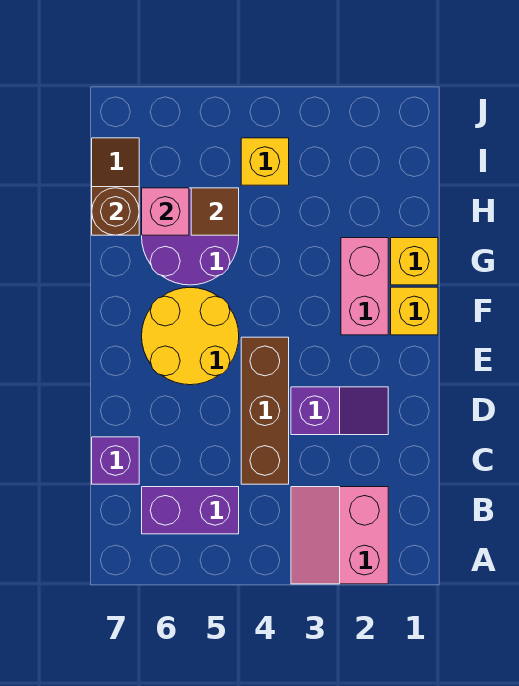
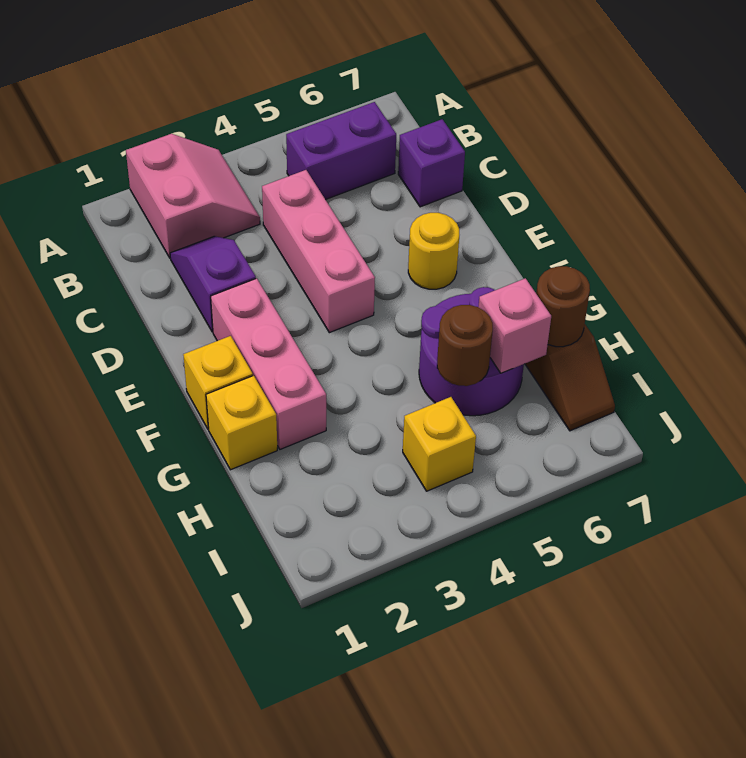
brown brick C4:E4 level 1 -> pink brick C4:E4 level 1
purple slope D2:D3 level 1 top 3 -> purple slope C2:D2 level 1 top D
yellow round brick E5:F6 level 1 -> yellow round brick E6 level 1
pink brick F2:G2 level 1 -> pink brick E2:G2 level 1
brown tile H5 level 2 -> brown round brick H5 level 2

